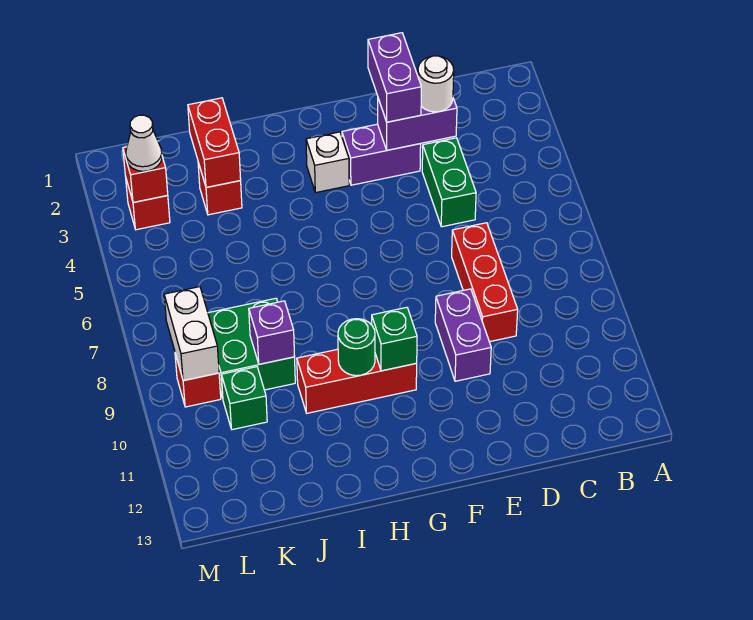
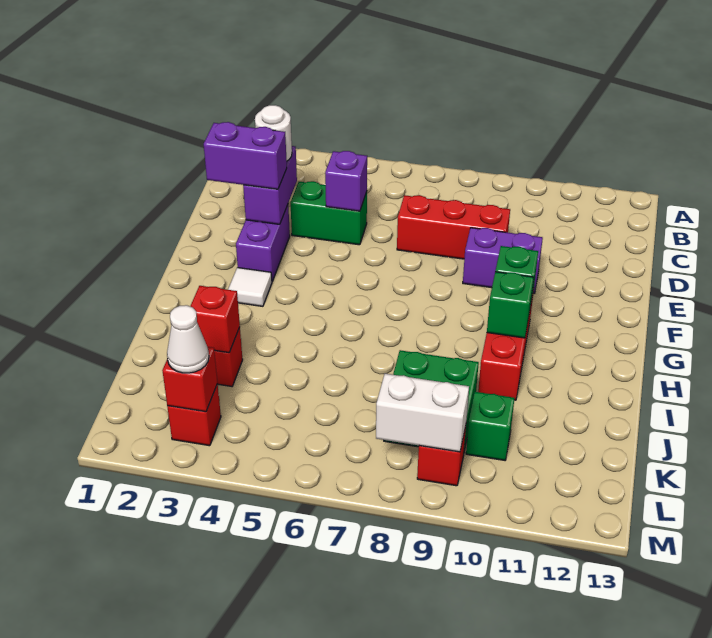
white brick G3 level 1 -> white tile G3 level 1
green round brick H10 level 2 -> green brick H10 level 2
red brick J2:J3 level 2 -> red brick J3 level 2
purple brick J9 level 2 -> purple brick D5 level 2

